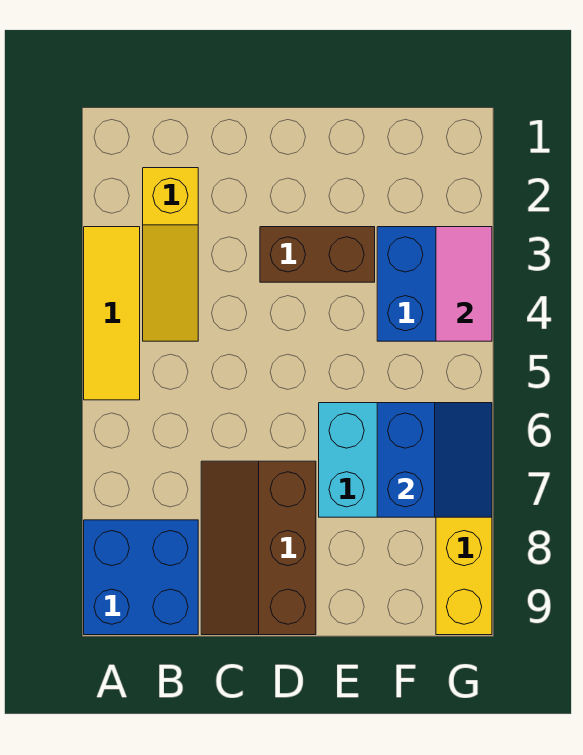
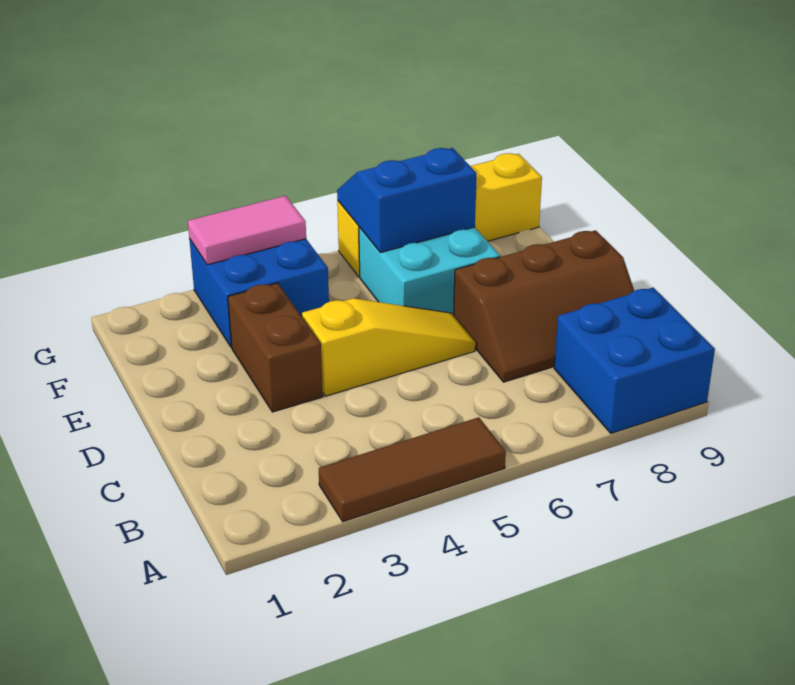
yellow tile A3:A5 level 1 -> brown tile A3:A5 level 1
yellow slope B2:B4 level 1 top 2 -> yellow slope D4:D6 level 1 top 4

